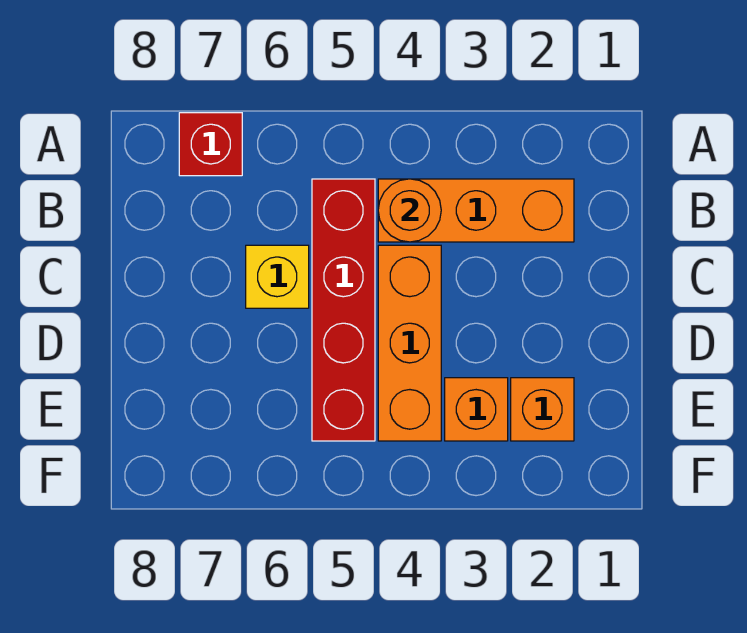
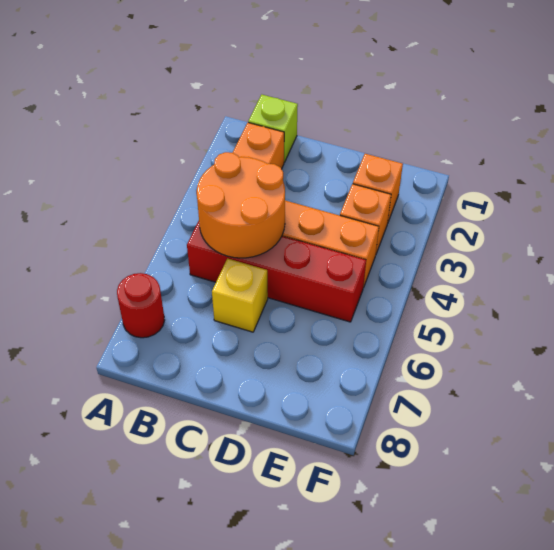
red brick A7 level 1 -> red round brick A7 level 1
none -> lime brick B1 level 1
orange round brick B4 level 2 -> orange round brick B4:C5 level 2

